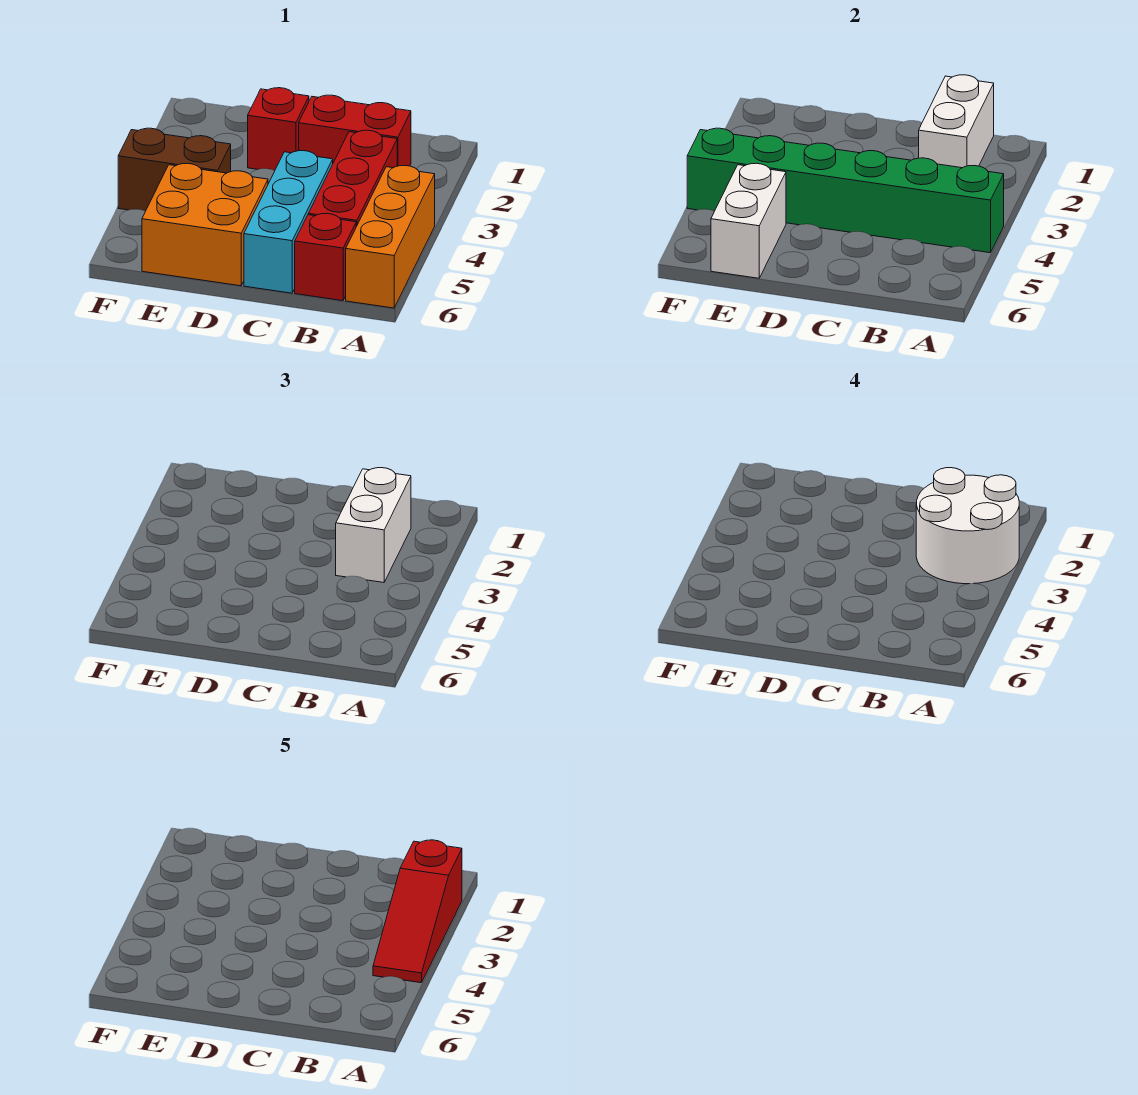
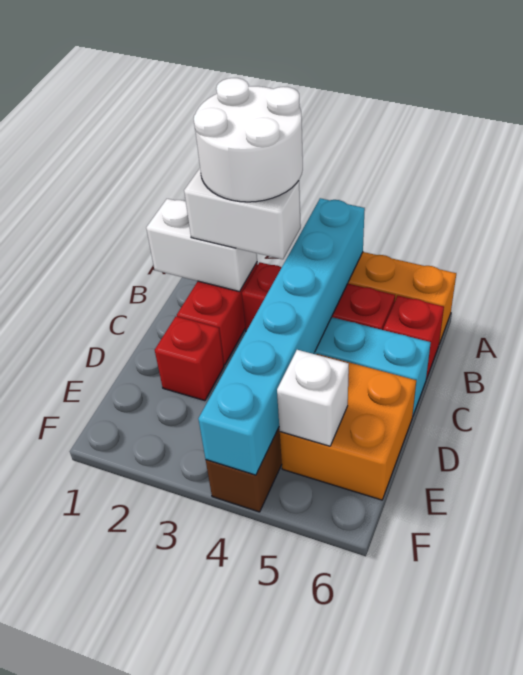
red slope A2:A4 level 5 top 2 -> none
green brick A4:F4 level 2 -> cyan brick A4:F4 level 2
white brick E5:E6 level 2 -> white brick E5 level 2

